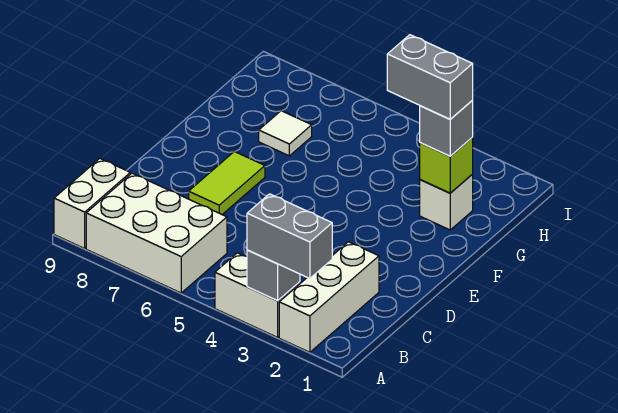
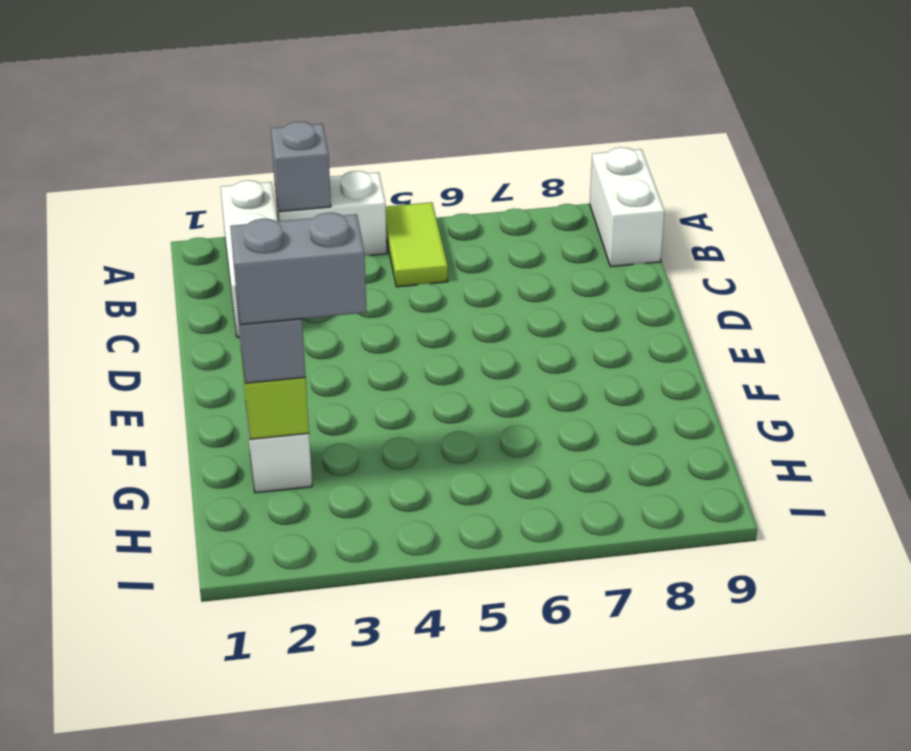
grey brick A2:A3 level 3 -> none
white brick A6:B8 level 1 -> none
lime tile D7:E7 level 1 -> lime tile A5:B5 level 1
white tile G7 level 1 -> none

